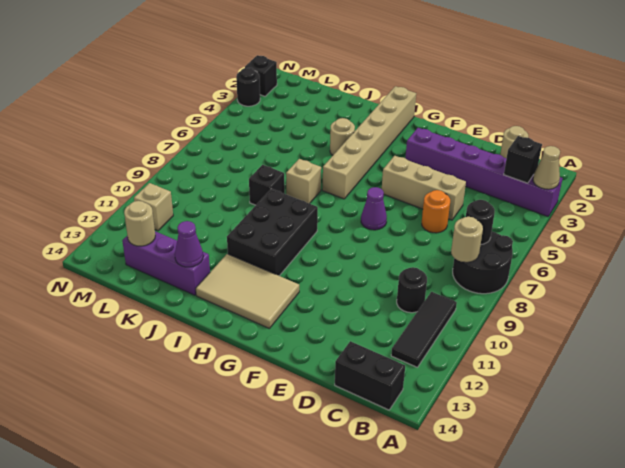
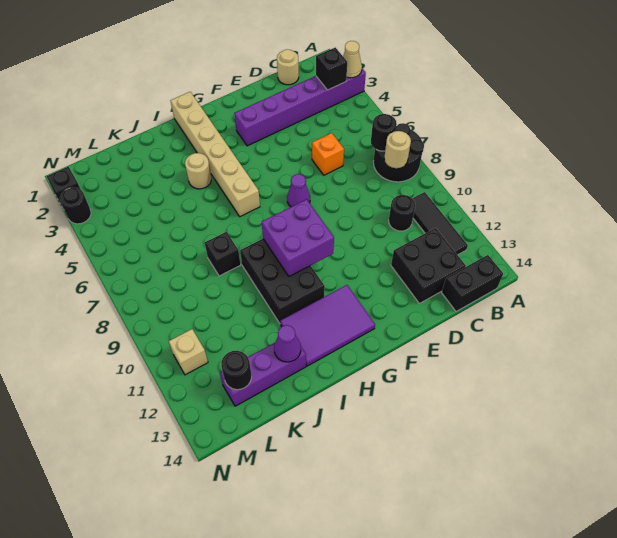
none -> black brick C12:D13 level 1
tan brick D5:F5 level 1 -> none
orange round brick D6 level 1 -> orange brick D6 level 1
none -> purple brick G9:H10 level 2
tan tile G12:I13 level 1 -> purple tile G12:I13 level 1
tan brick I7 level 1 -> none
tan round brick L13 level 2 -> black round brick L13 level 2

